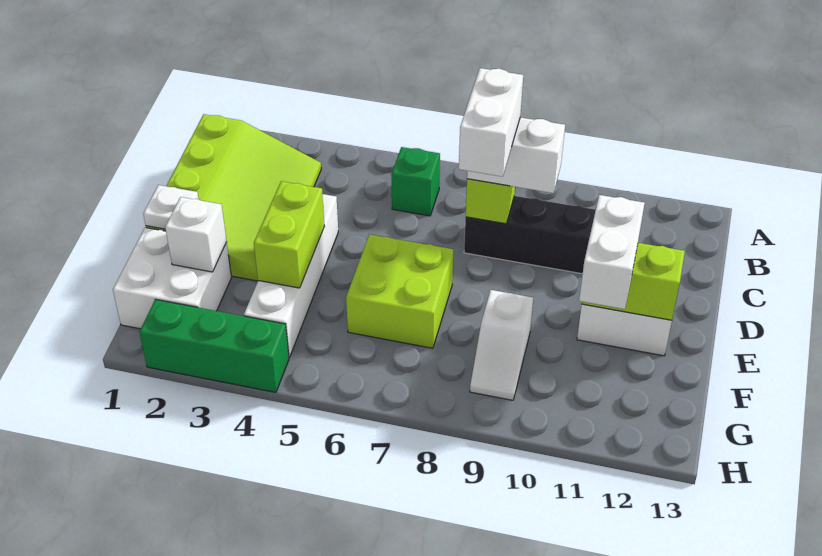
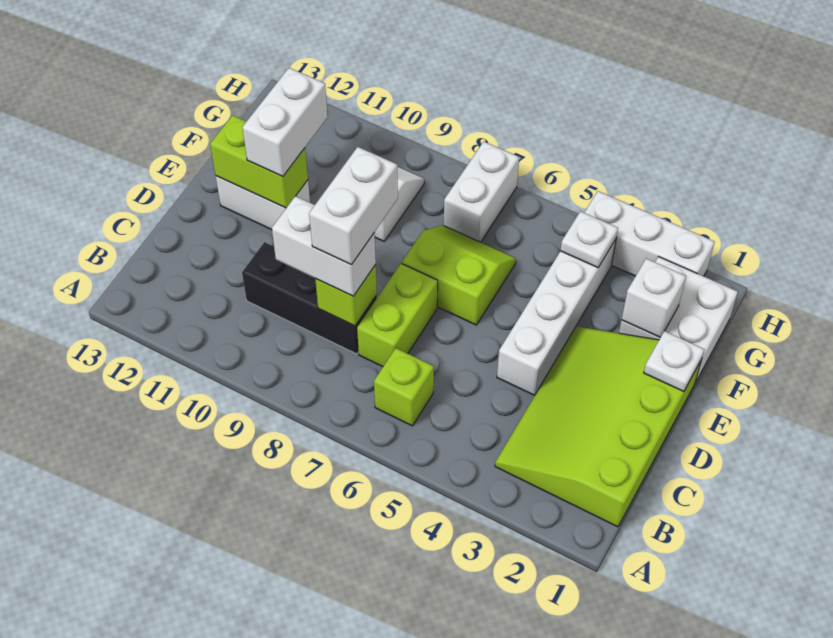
green brick B6 level 1 -> lime brick B6 level 1
lime brick E4:F4 level 2 -> lime brick C7:D7 level 1
lime brick E6:F7 level 1 -> lime slope E6:F7 level 1 top E
none -> white plate G4 level 2
none -> white brick G7:H7 level 1
green brick H2:H4 level 1 -> white brick H2:H4 level 1

